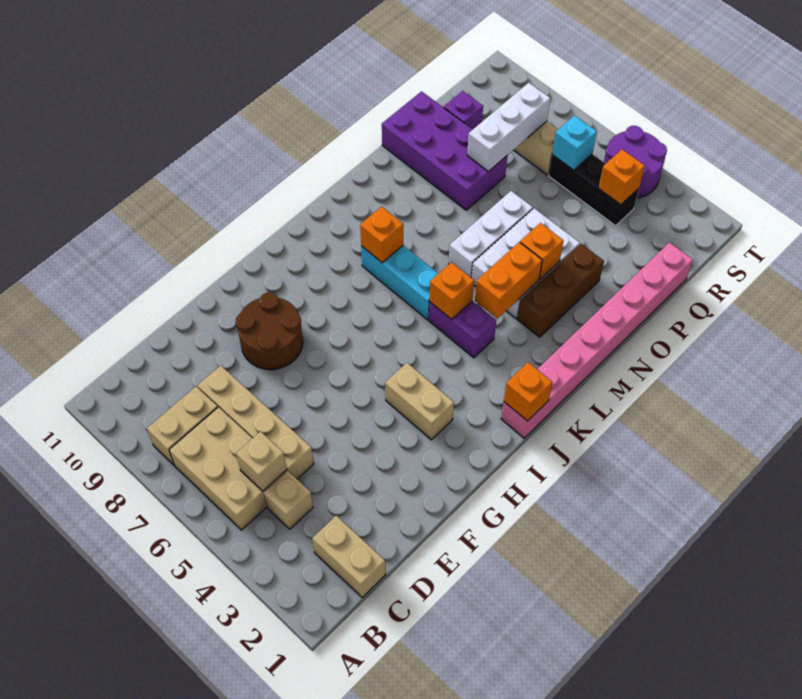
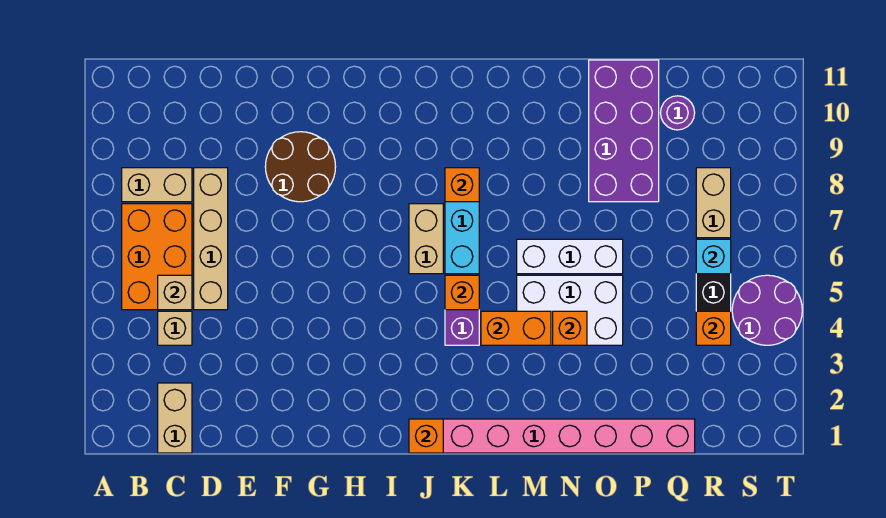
tan brick B5:C7 level 1 -> orange brick B5:C7 level 1
tan brick H3:H4 level 1 -> tan brick J6:J7 level 1
brown brick M3:O3 level 1 -> none
white brick P8:R8 level 2 -> none
purple brick Q10 level 1 -> purple round brick Q10 level 1

